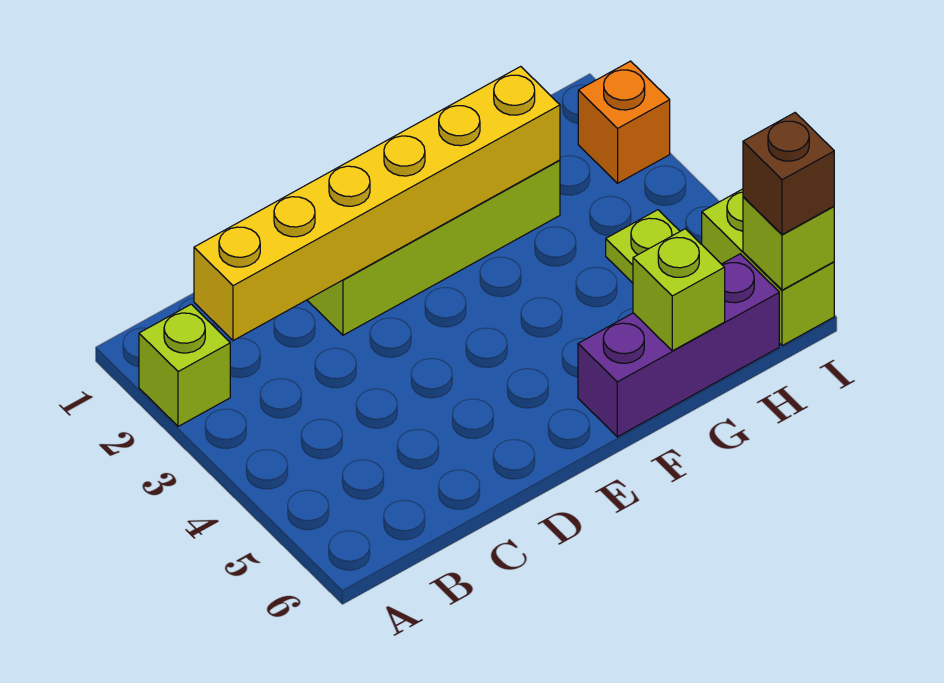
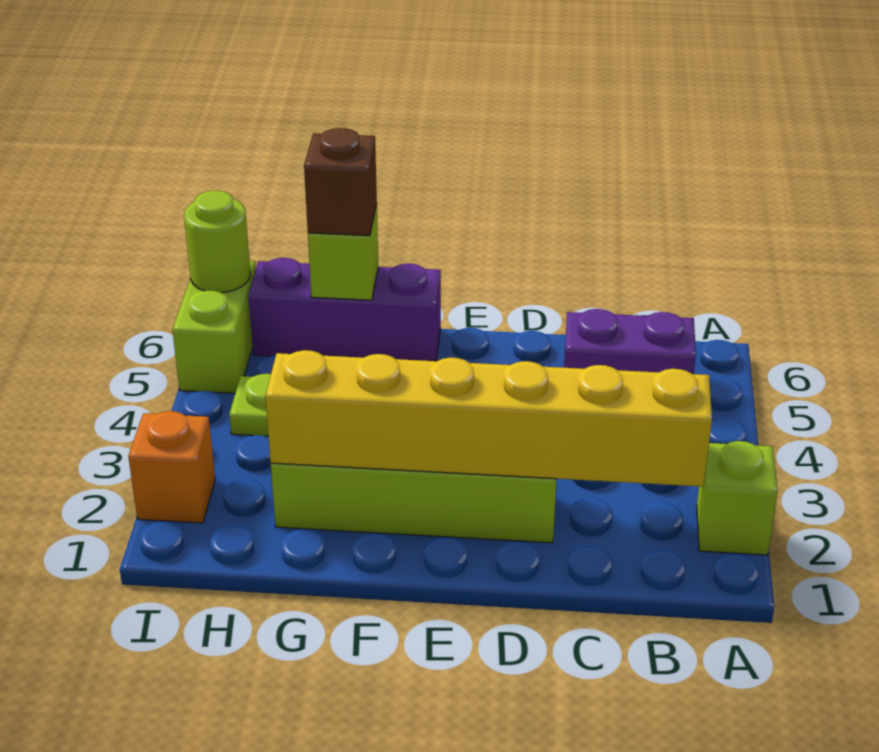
none -> purple brick B5:C5 level 1
lime brick I6 level 2 -> lime round brick I6 level 2
brown brick I6 level 3 -> brown brick G6 level 3

